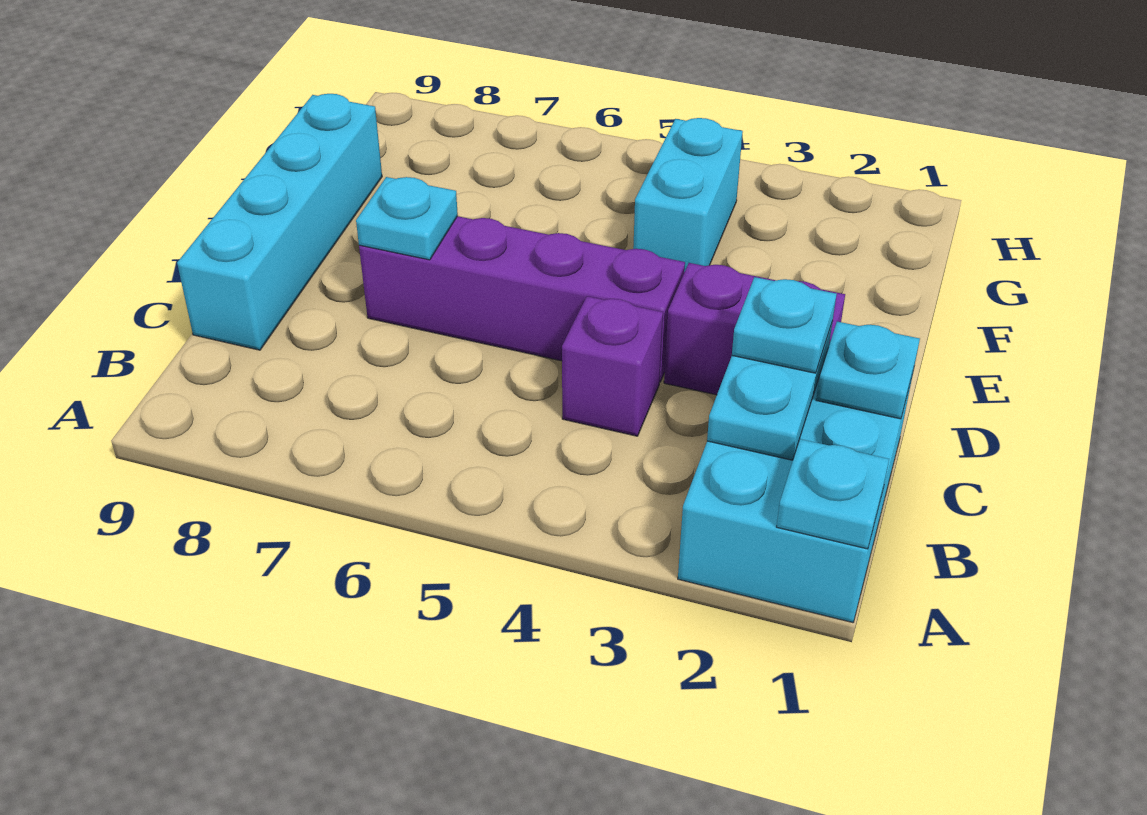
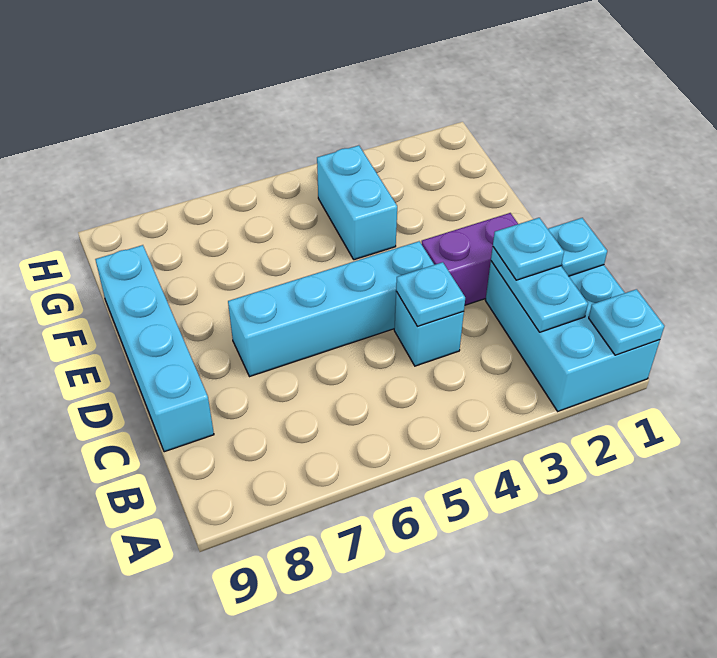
purple brick C4 level 1 -> cyan brick C4 level 1
purple brick D4:D7 level 1 -> cyan brick D4:D7 level 1
cyan plate D7 level 2 -> cyan plate C4 level 2

